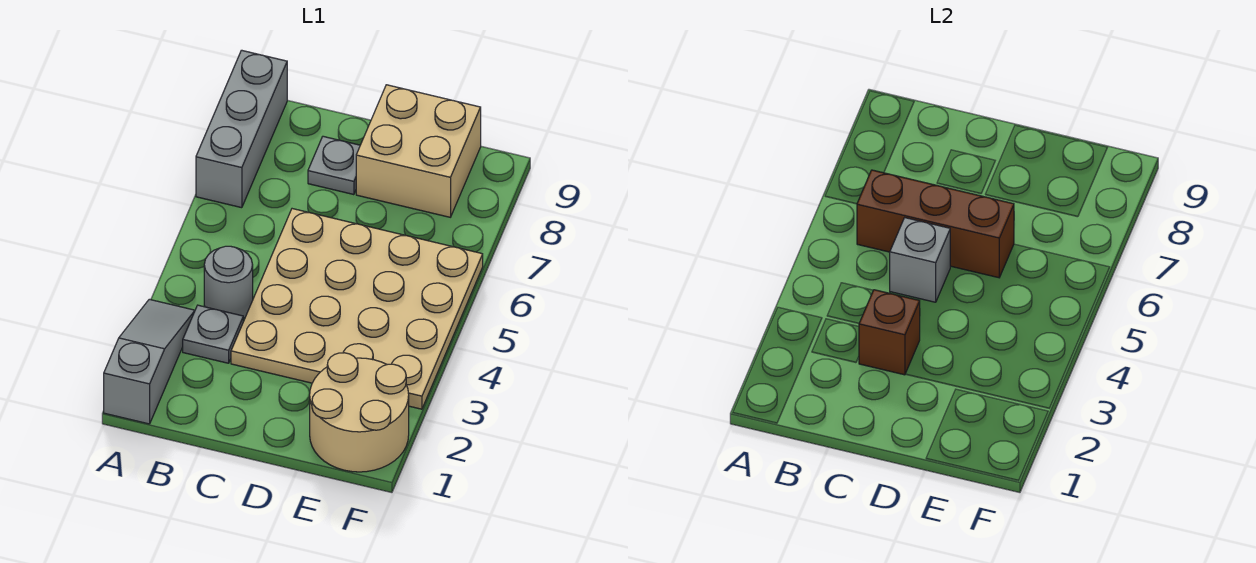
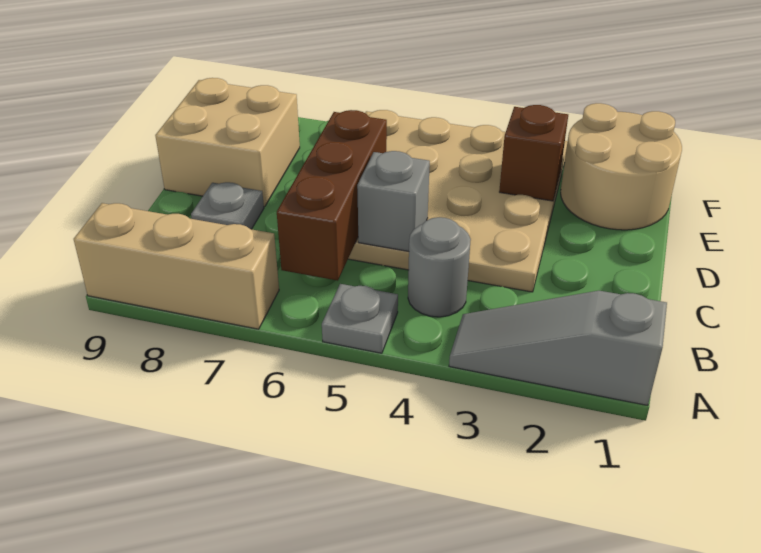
grey brick A7:A9 level 1 -> tan brick A7:A9 level 1
grey plate B3 level 1 -> grey plate A5 level 1
brown brick C3 level 2 -> brown brick E3 level 2

